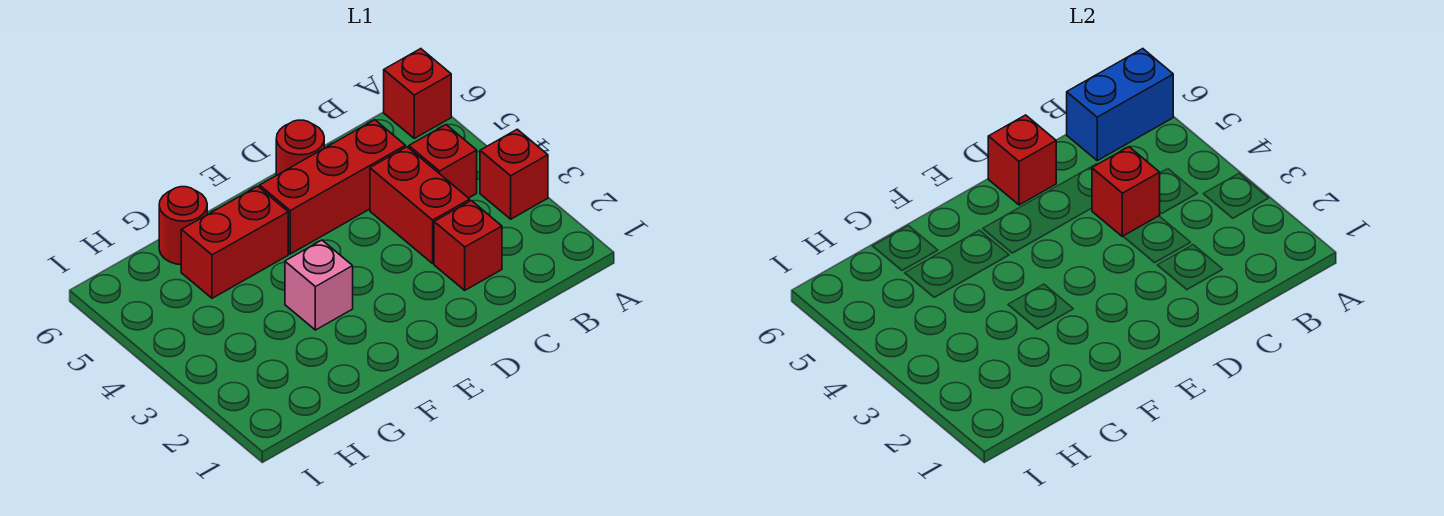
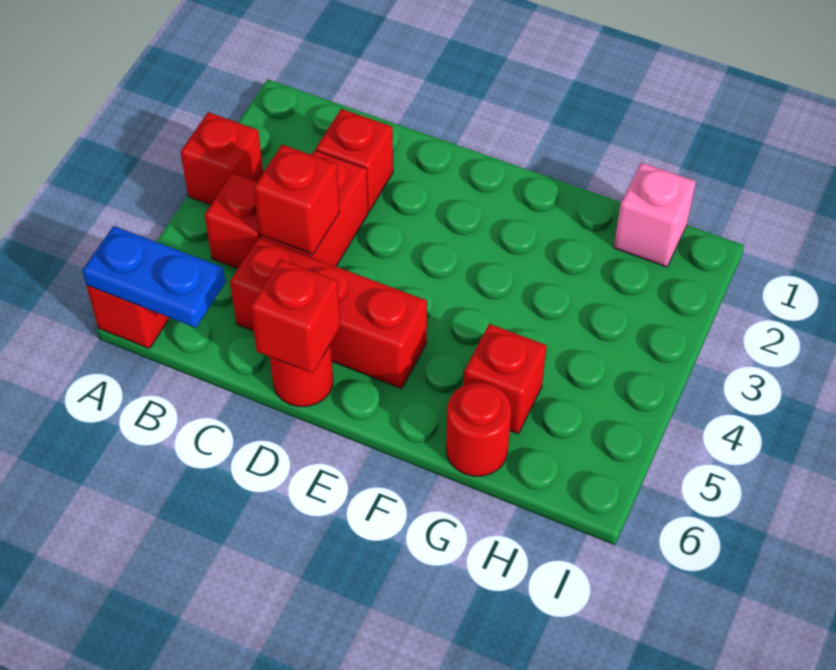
blue brick A6:B6 level 2 -> blue plate A6:B6 level 2
pink brick F3 level 1 -> pink brick H1 level 1
red brick F5:G5 level 1 -> red brick G5 level 1

